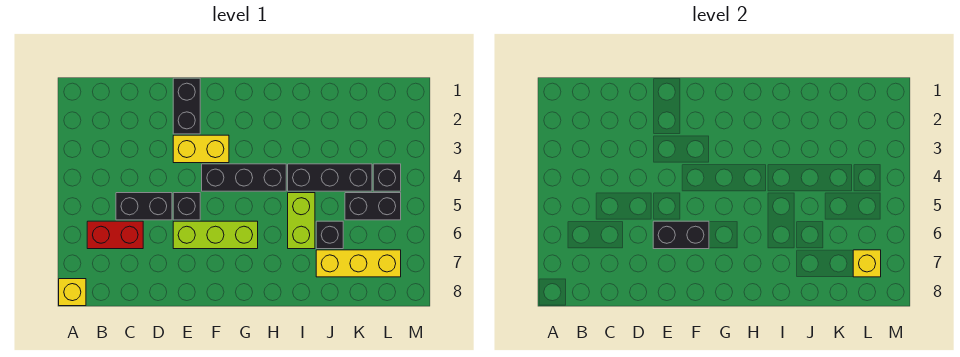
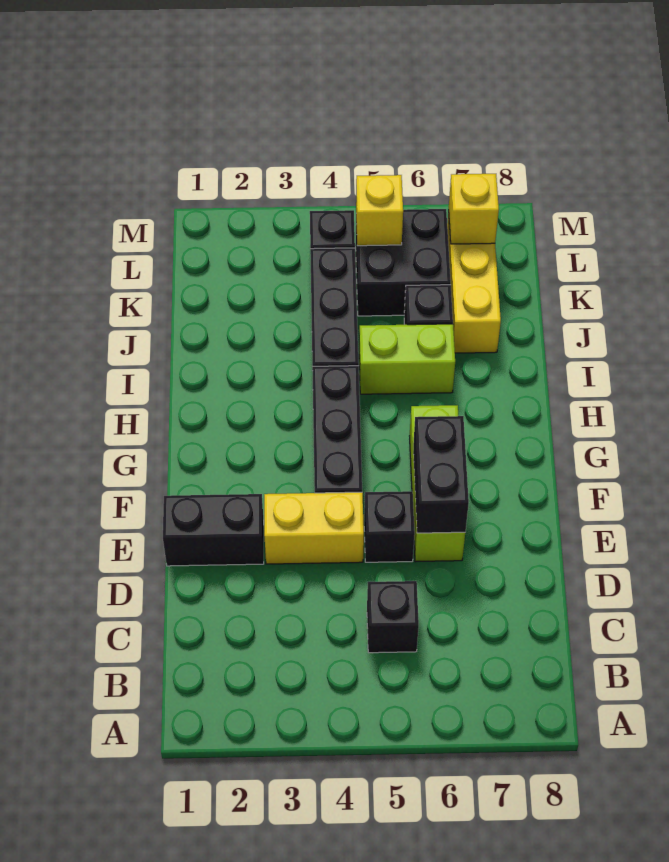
yellow brick A8 level 1 -> yellow brick L5 level 2
red brick B6:C6 level 1 -> none
black brick C5:D5 level 1 -> black brick C5 level 1
yellow brick E3:F3 level 1 -> yellow brick E3:E4 level 1
black brick K5:L5 level 1 -> black brick K5:L6 level 1

